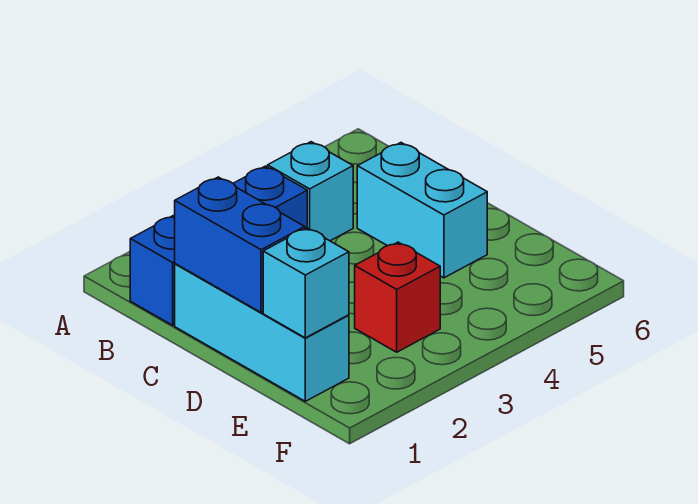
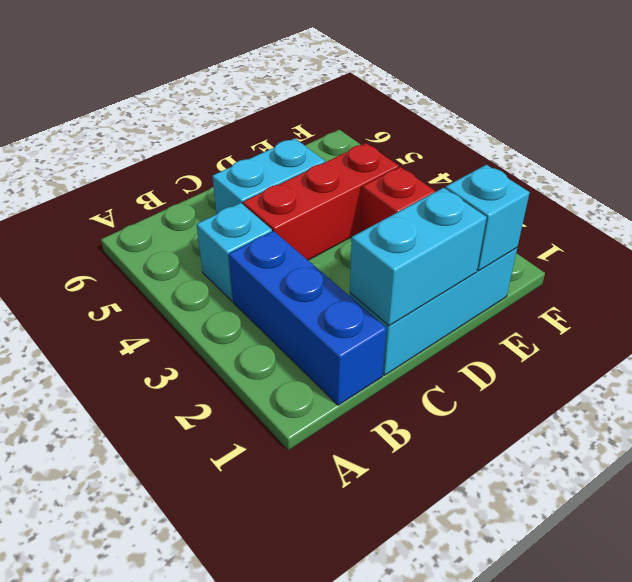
blue brick C1:D1 level 2 -> cyan brick C1:D1 level 2
none -> red brick C4:E4 level 1

